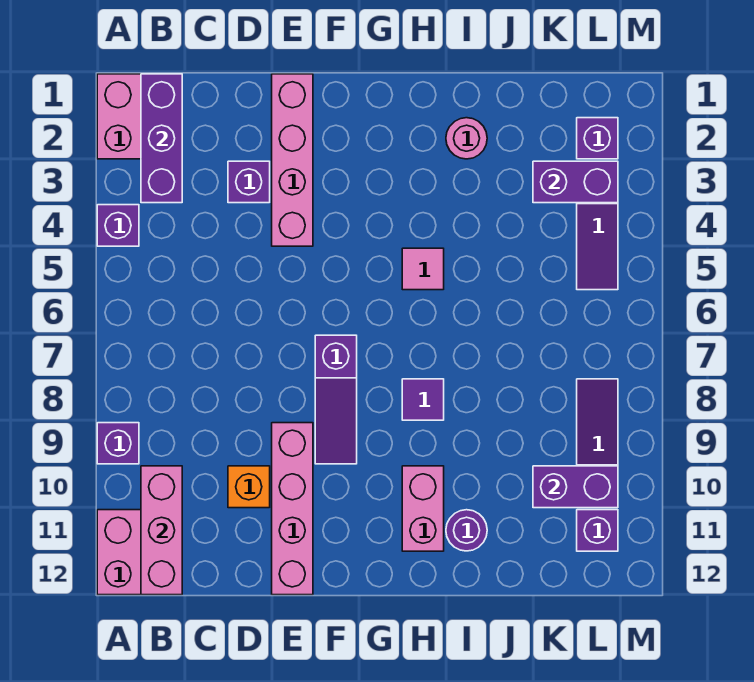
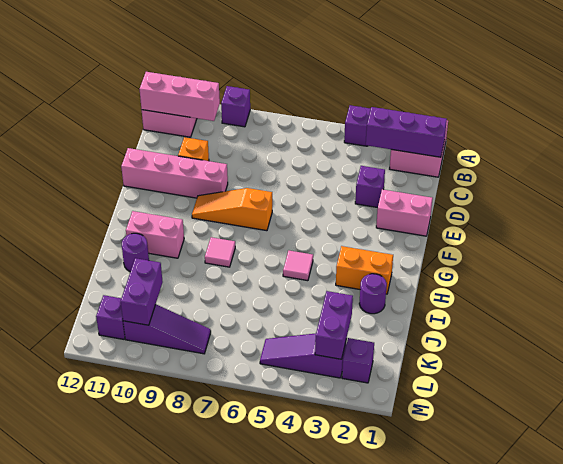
pink brick E1:E4 level 1 -> pink brick E1:E2 level 1
purple slope F7:F9 level 1 top 7 -> orange slope F7:F9 level 1 top 7
none -> orange brick H2:H3 level 1
purple tile H8 level 1 -> pink tile H8 level 1
pink round brick I2 level 1 -> purple round brick I2 level 1

